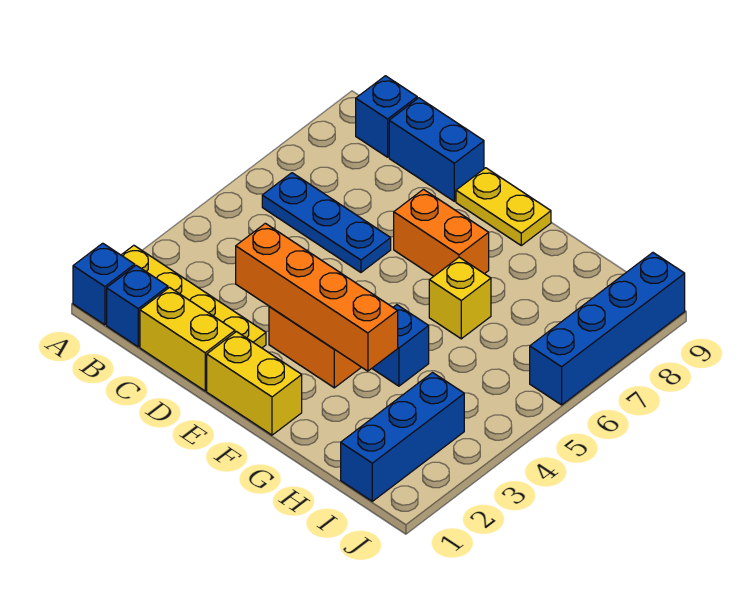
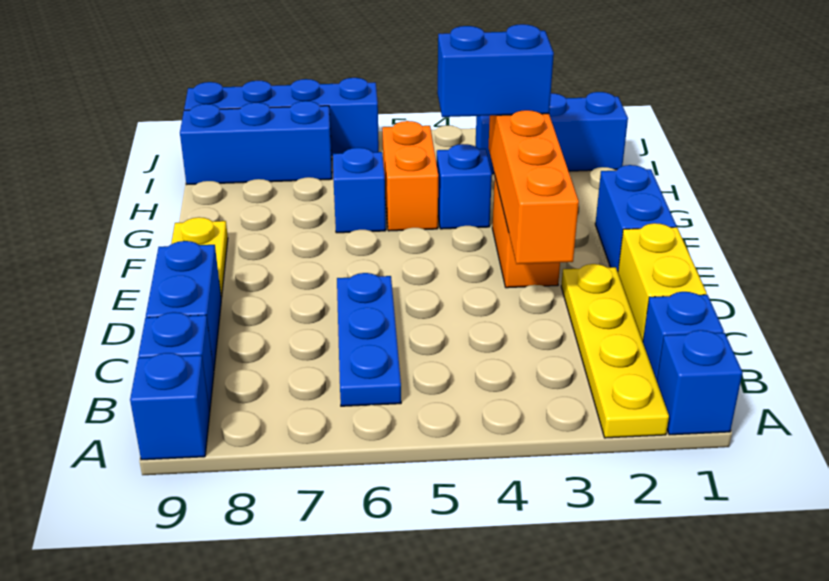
none -> blue brick A9 level 1
yellow brick E1:F1 level 1 -> blue brick E1:F1 level 1
orange brick E7:F7 level 1 -> orange brick G5:H5 level 1
none -> blue brick G3:G4 level 3
yellow brick G6 level 1 -> blue brick G6 level 1
none -> blue brick I7:I9 level 1

